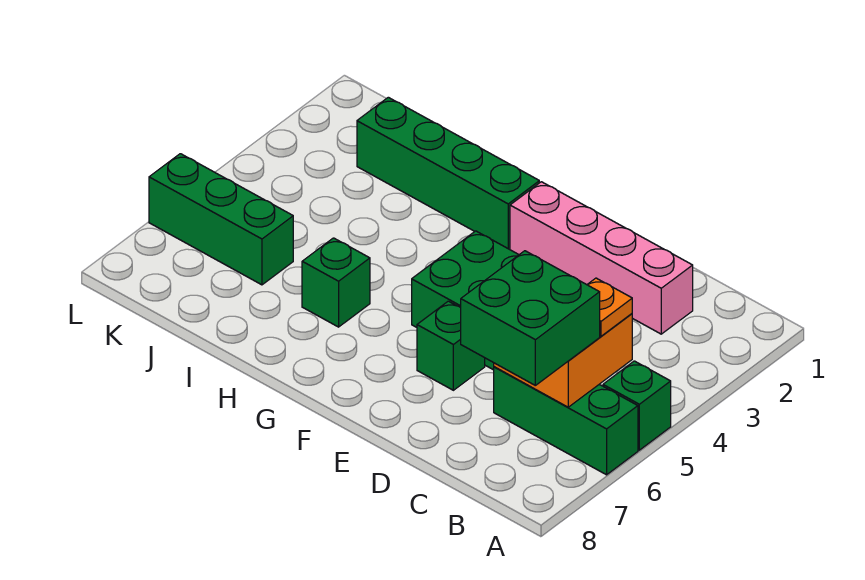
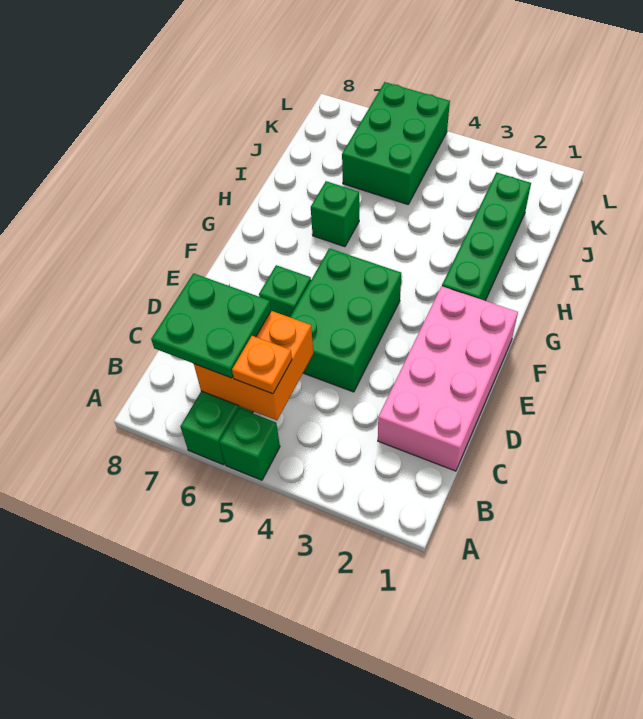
green brick B6:C7 level 3 -> green plate B6:C7 level 3
pink brick C2:F2 level 1 -> pink brick C1:F2 level 1
green brick J6:L6 level 1 -> green brick J5:L6 level 1

